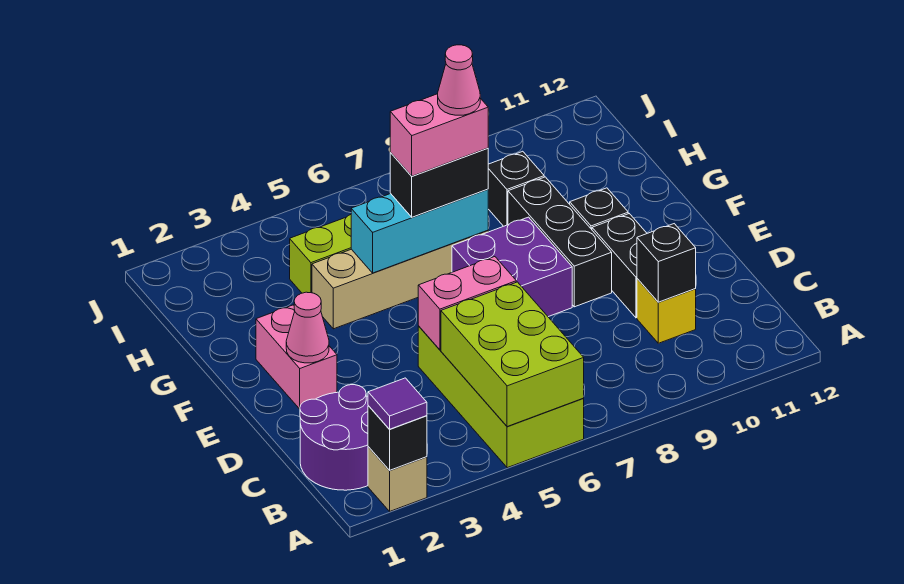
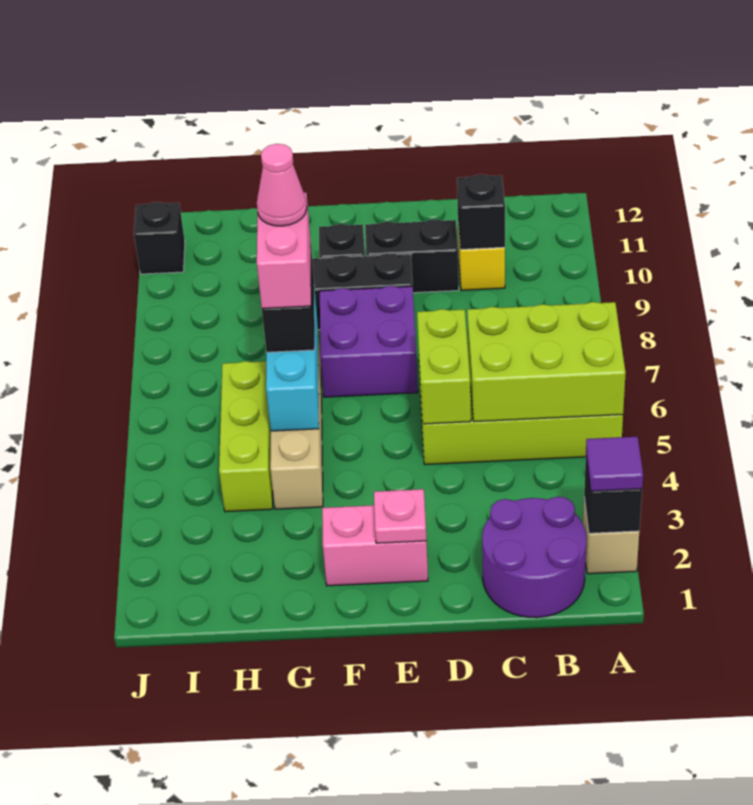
pink brick D5:D6 level 2 -> lime brick D5:D6 level 2
pink cone E2 level 2 -> pink plate E2 level 2
black brick H9 level 1 -> black brick J11 level 1

